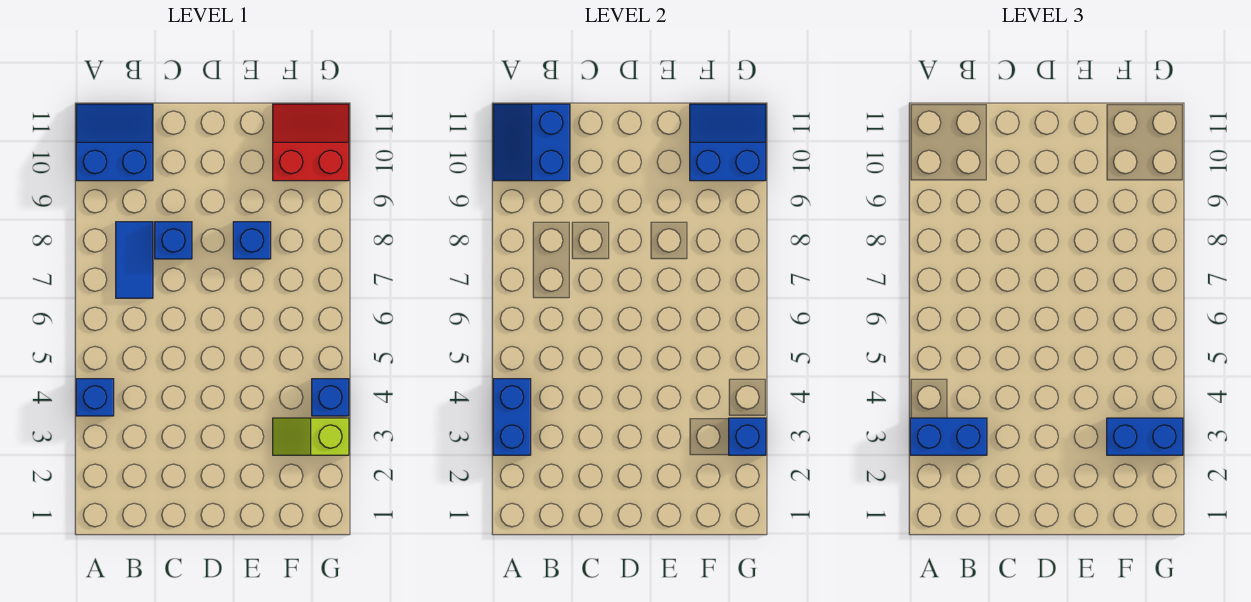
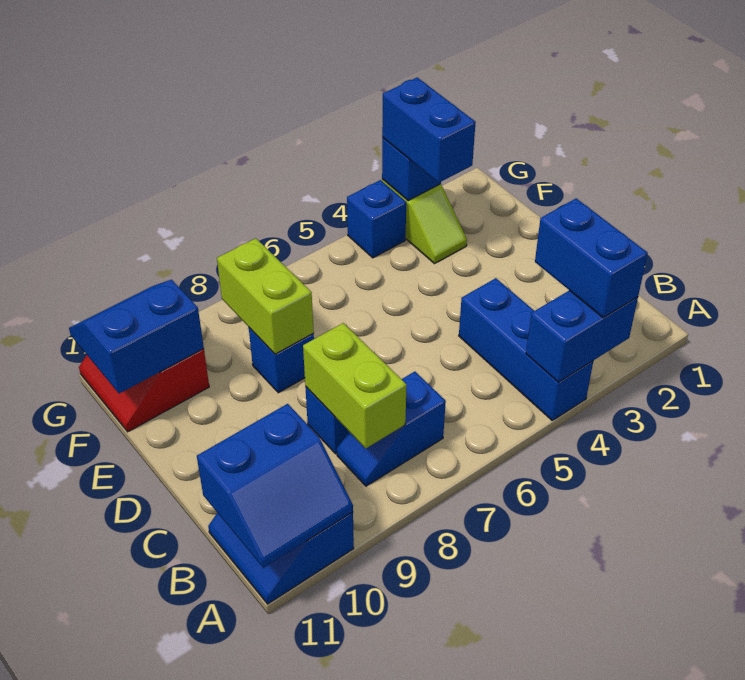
blue brick A4 level 1 -> blue brick A4:C4 level 1
blue tile B7:B8 level 1 -> blue slope B7:B8 level 1 top 7
none -> lime brick B8:C8 level 2
none -> lime brick E8:F8 level 2
blue slope F10:G11 level 2 top 10 -> blue slope F10:G11 level 2 top F

